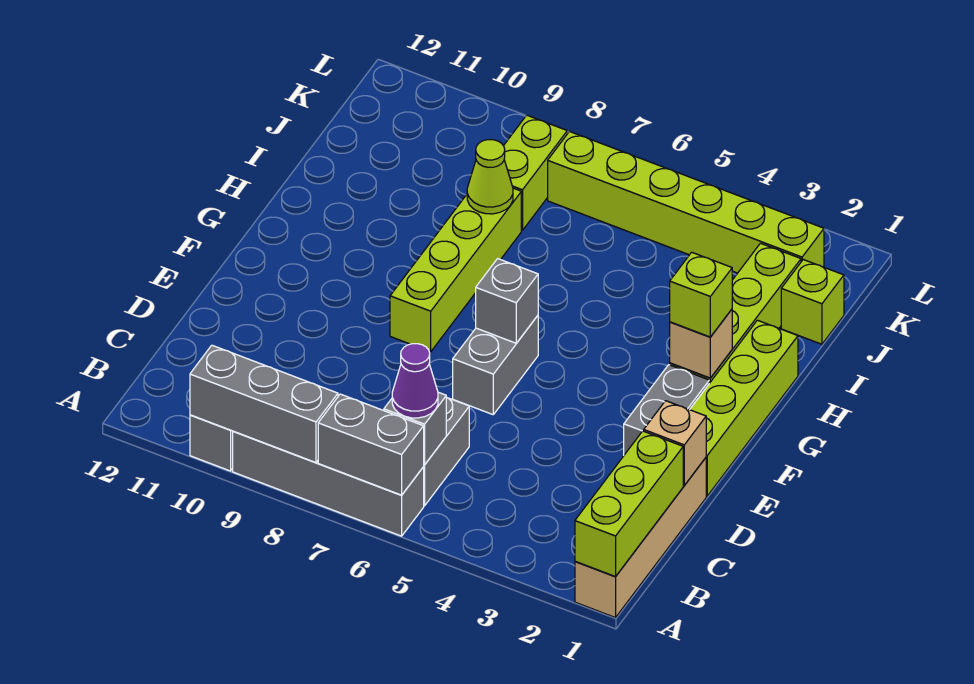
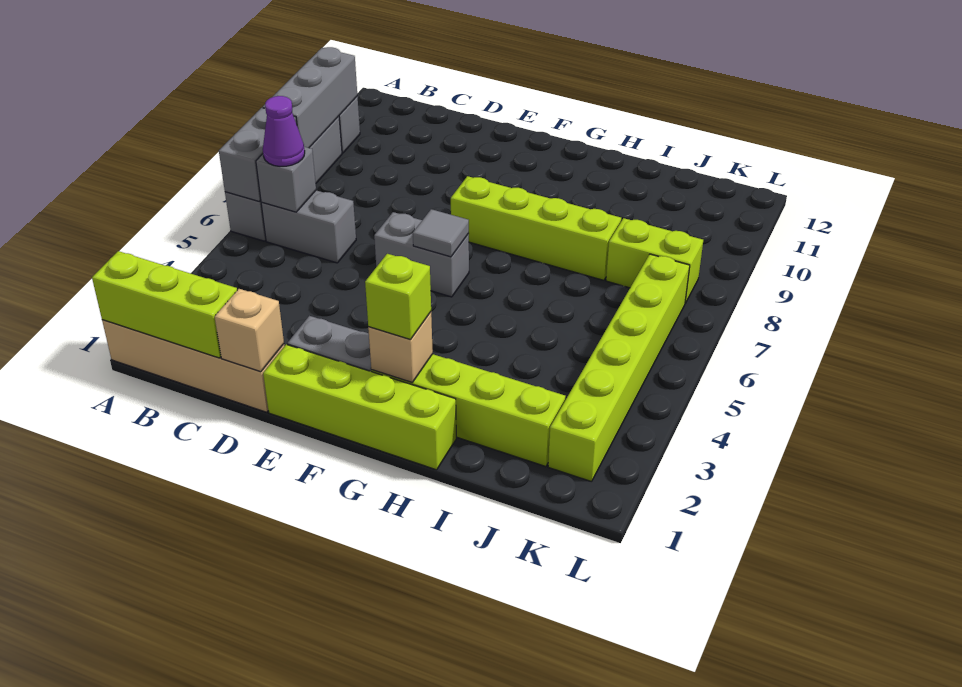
grey brick F6 level 2 -> grey tile F6 level 2
lime cone I8 level 2 -> none
lime brick J1 level 1 -> none

